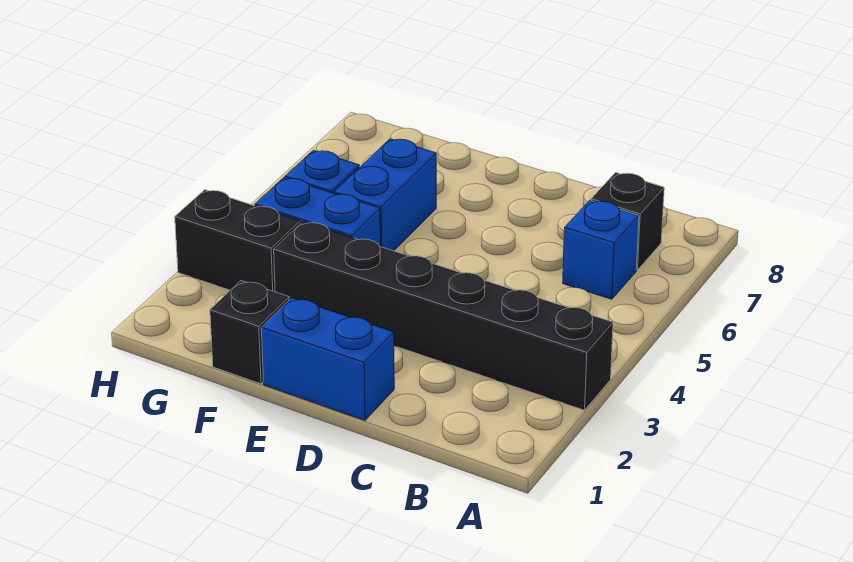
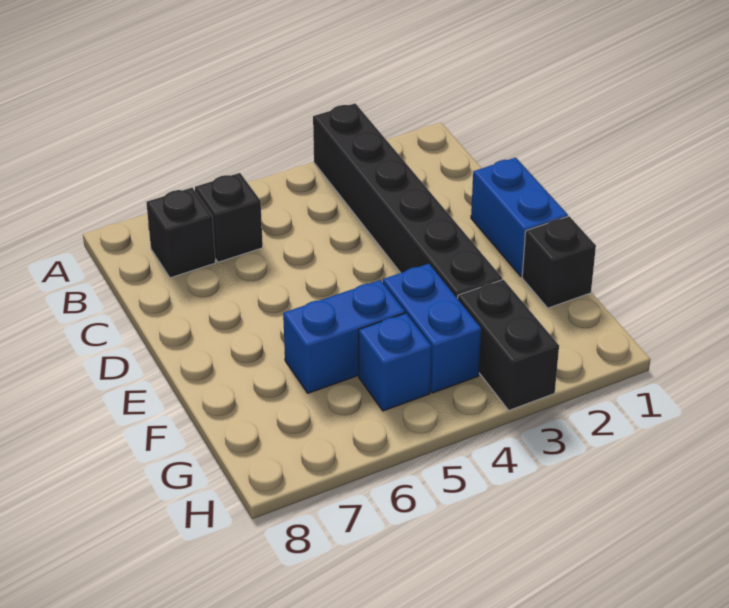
blue brick B6 level 1 -> black brick B6 level 1

